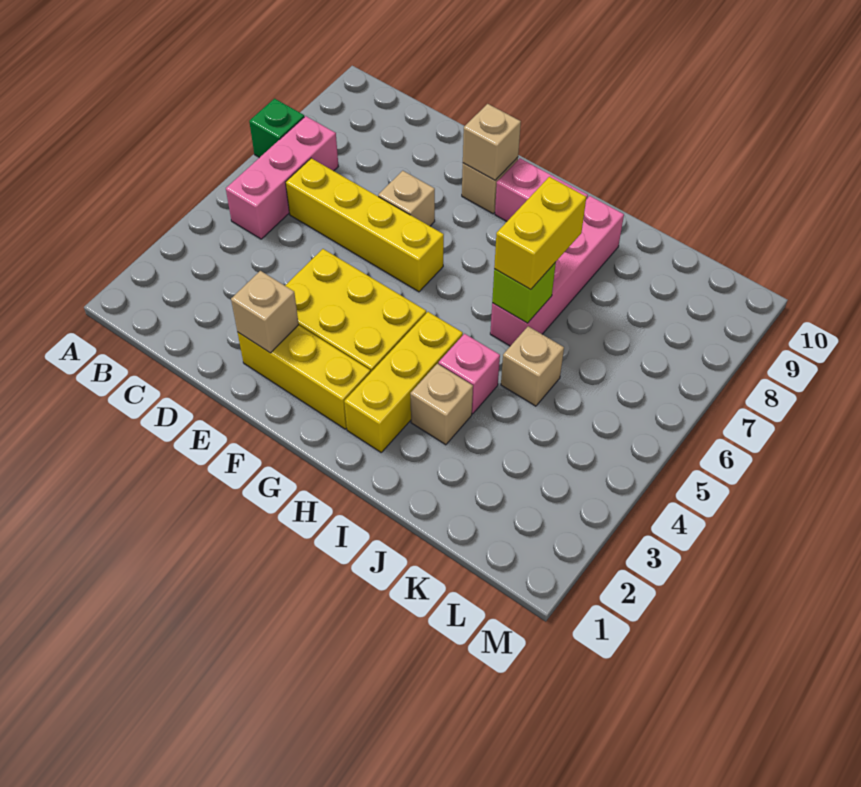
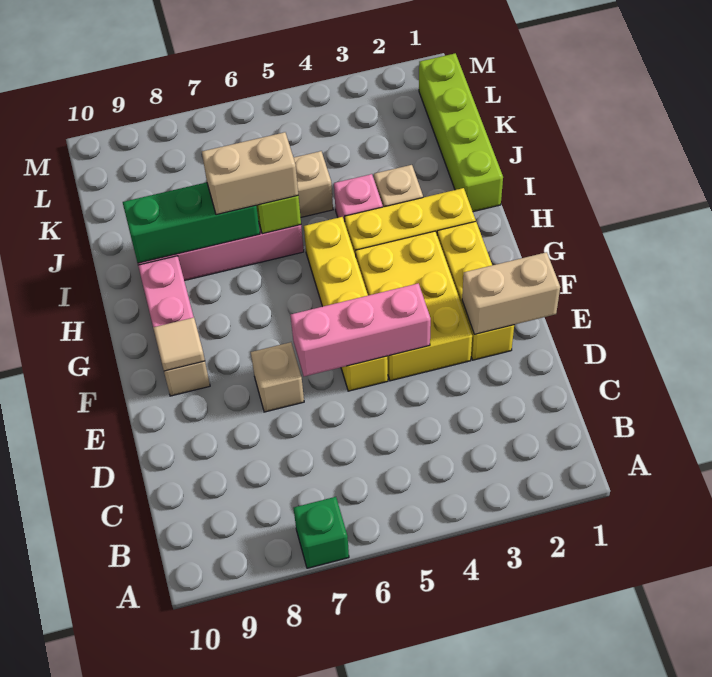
pink brick B5:B7 level 1 -> pink brick E4:E6 level 2
yellow brick C6:F6 level 1 -> yellow brick E5:H5 level 1
tan brick E2 level 2 -> tan brick E1:E2 level 2
tan brick F9 level 2 -> tan tile F9 level 2
none -> lime brick I1:L1 level 1
yellow brick I6:I7 level 3 -> tan brick I6:I7 level 3
none -> green brick I7:I9 level 2

